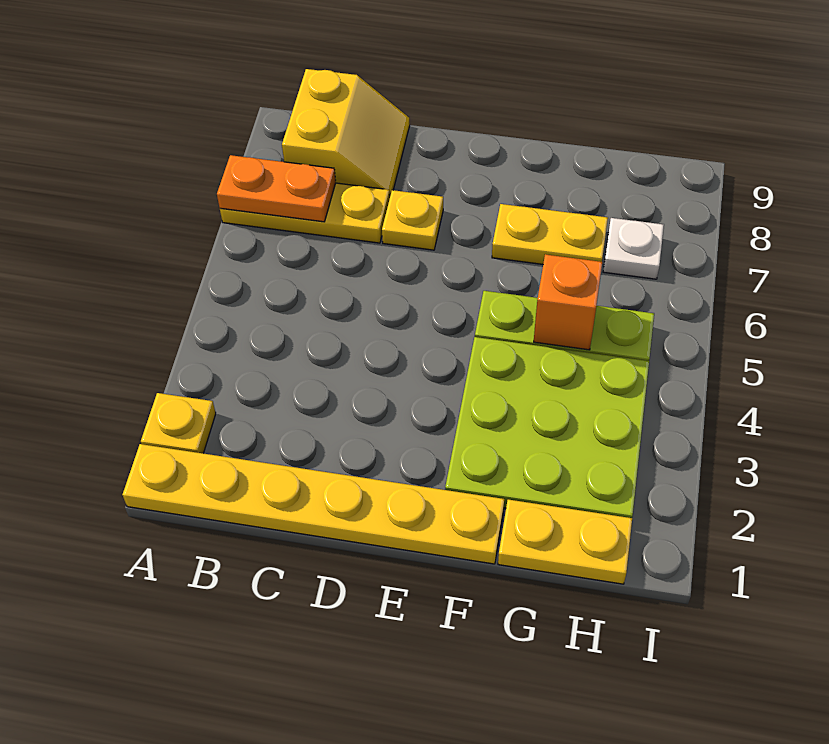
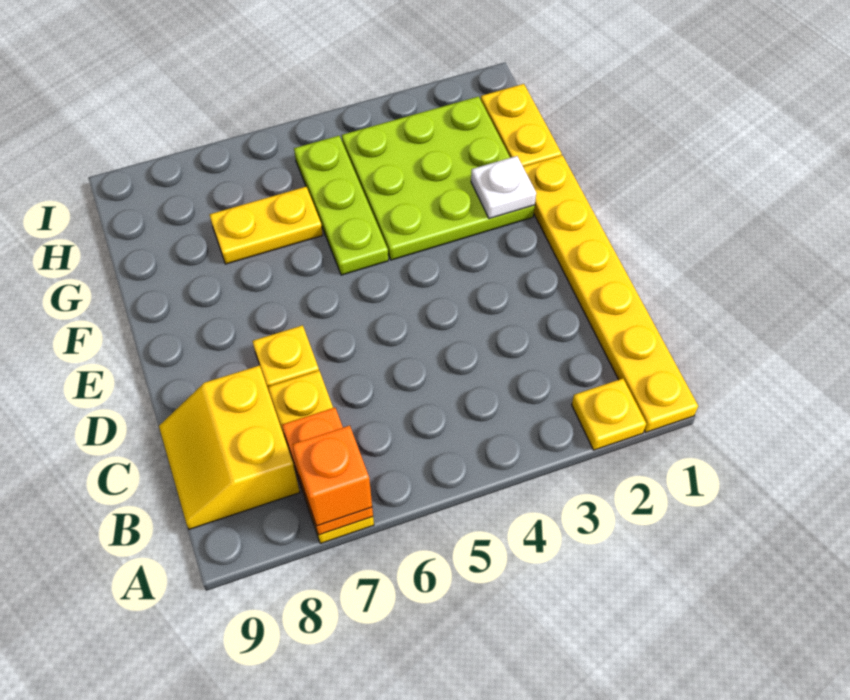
yellow slope B8:C9 level 1 top B -> yellow slope B8:C9 level 1 top 8
yellow plate F7:G7 level 1 -> yellow plate G6:G7 level 1
orange brick G5 level 2 -> orange brick A7 level 3
white plate H7 level 1 -> white plate F2 level 2

